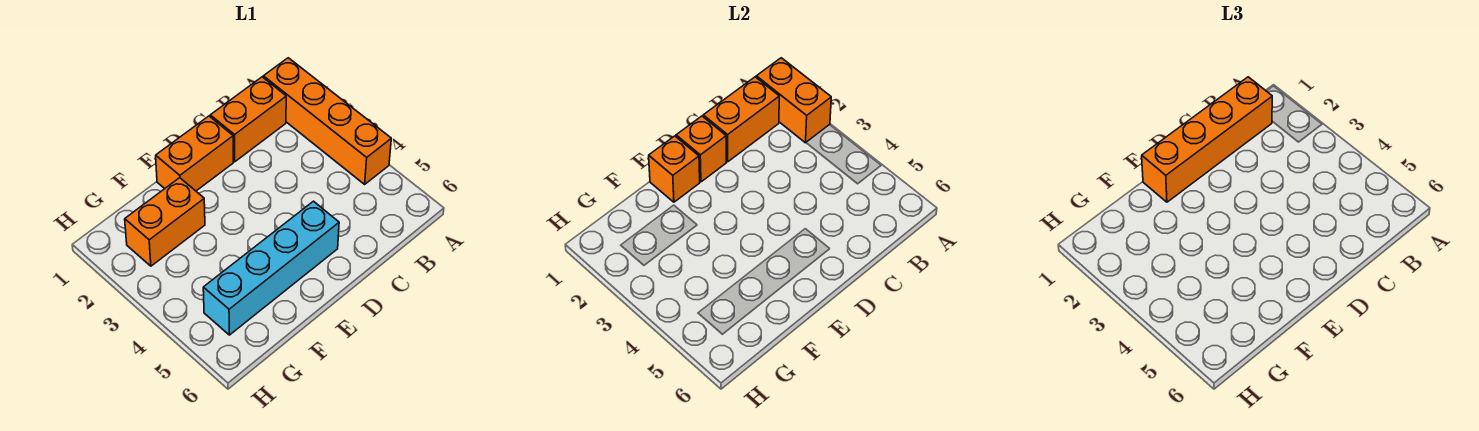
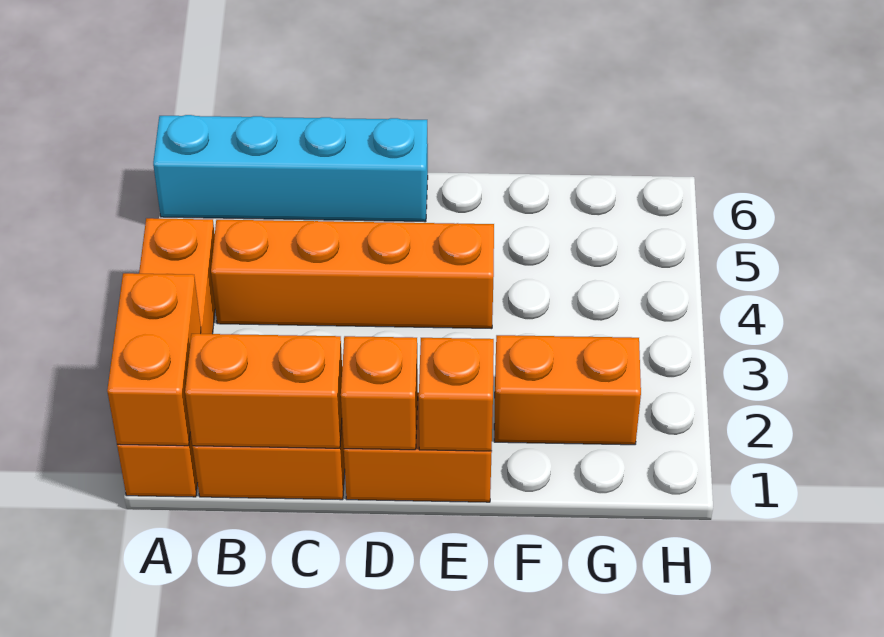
orange brick B1:E1 level 3 -> orange brick B4:E4 level 1
cyan brick D5:G5 level 1 -> cyan brick A6:D6 level 1

